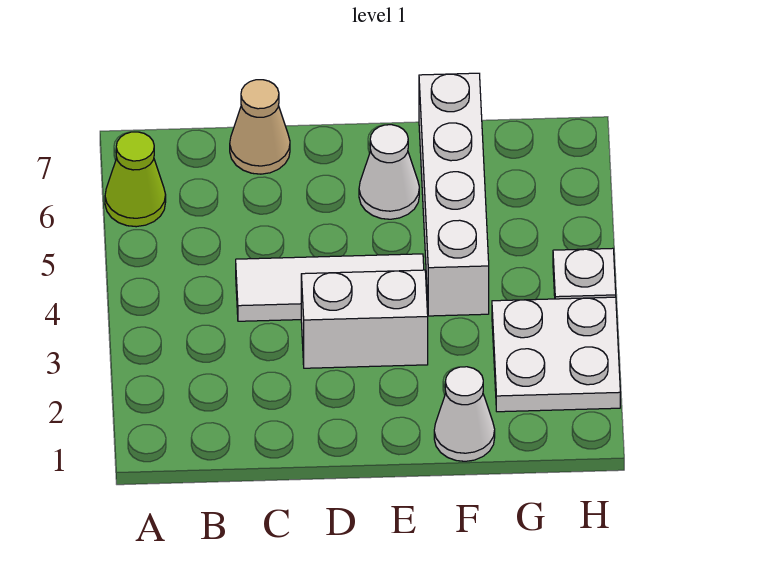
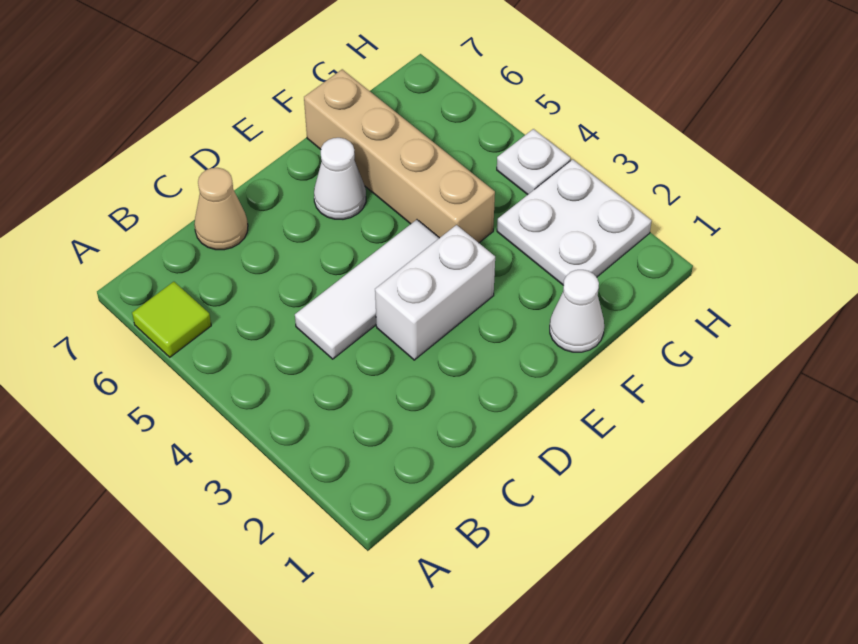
lime cone A6 level 1 -> lime tile A6 level 1
white brick F4:F7 level 1 -> tan brick F4:F7 level 1

